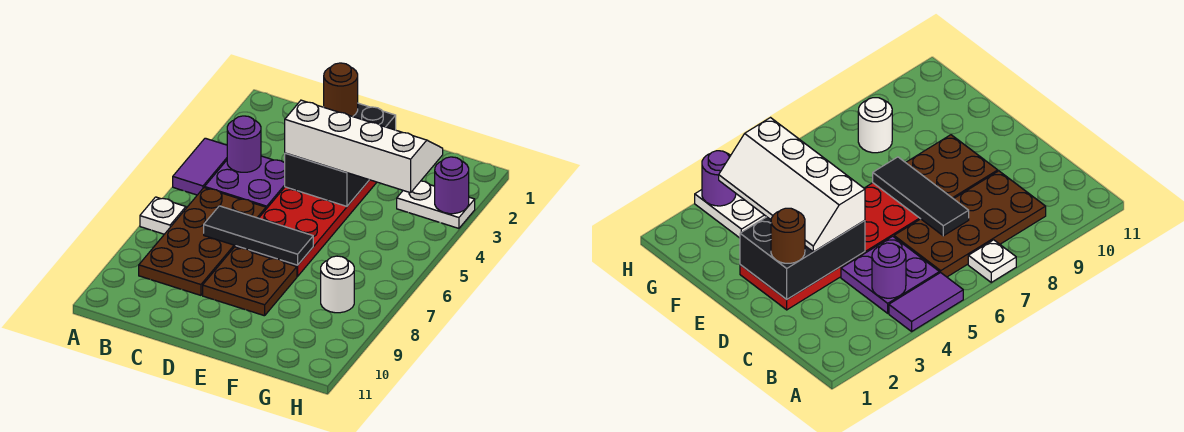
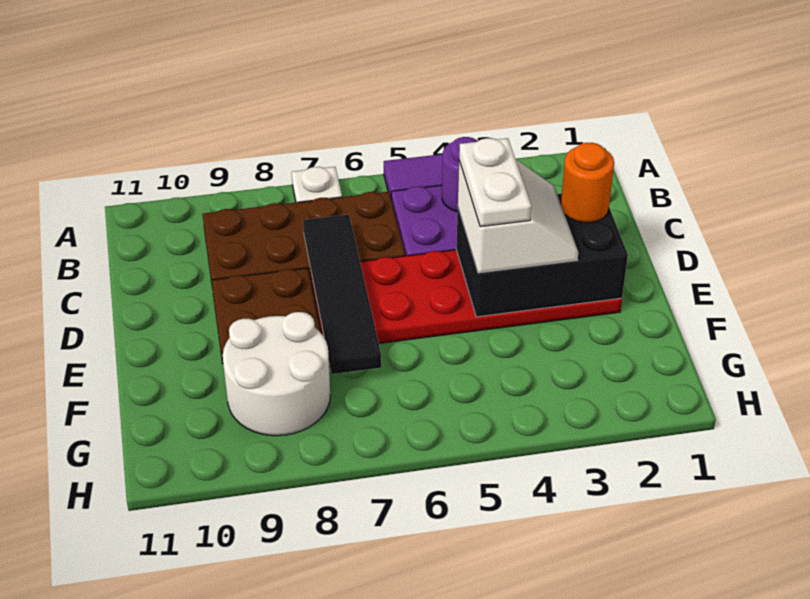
black tile C7:E7 level 2 -> black tile C7:F7 level 2
brown round brick D2 level 3 -> orange round brick D2 level 3
white slope D3:G4 level 3 top 4 -> white slope D3:E4 level 3 top 4
white plate G3:H3 level 1 -> white plate D4:E4 level 4
white round brick G8 level 1 -> white round brick F8:G9 level 1
purple round brick H3 level 2 -> none

